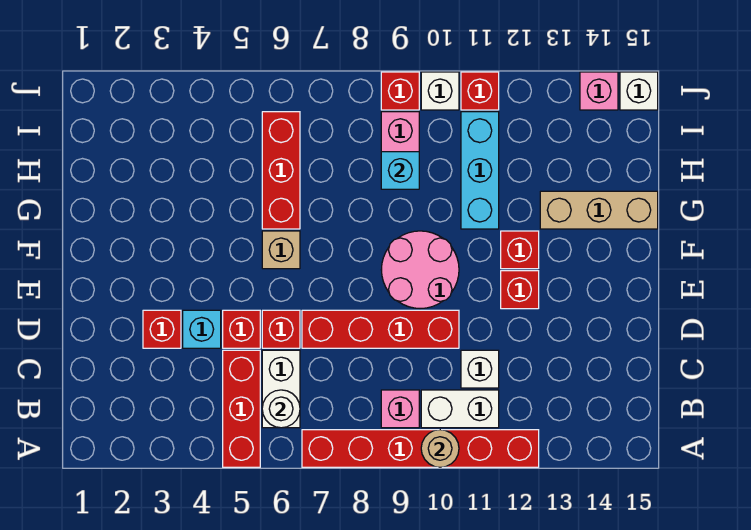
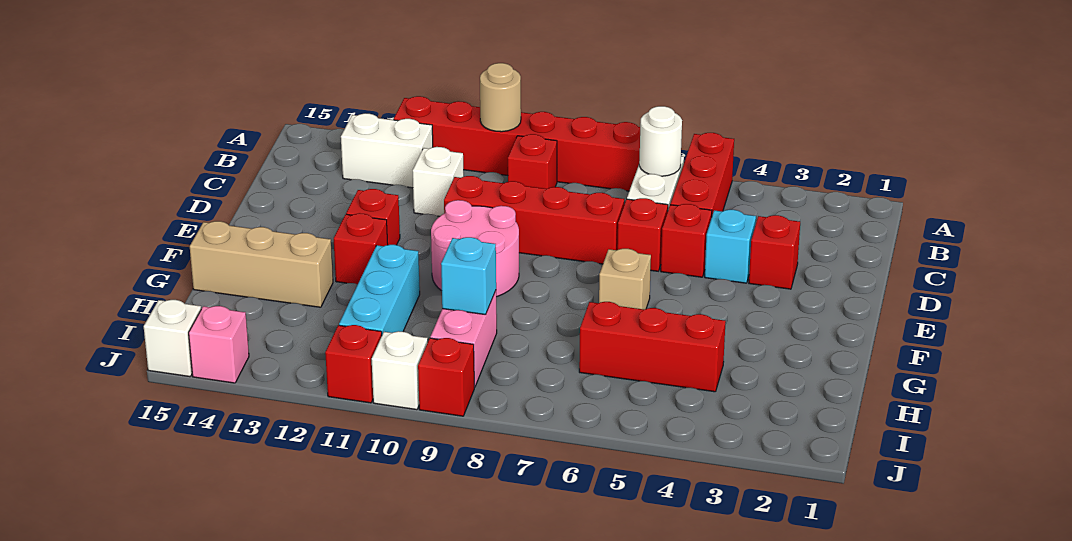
pink brick B9 level 1 -> red brick B9 level 1
white brick B10:B11 level 1 -> white brick B12:B13 level 1
red brick G6:I6 level 1 -> red brick H4:H6 level 1

